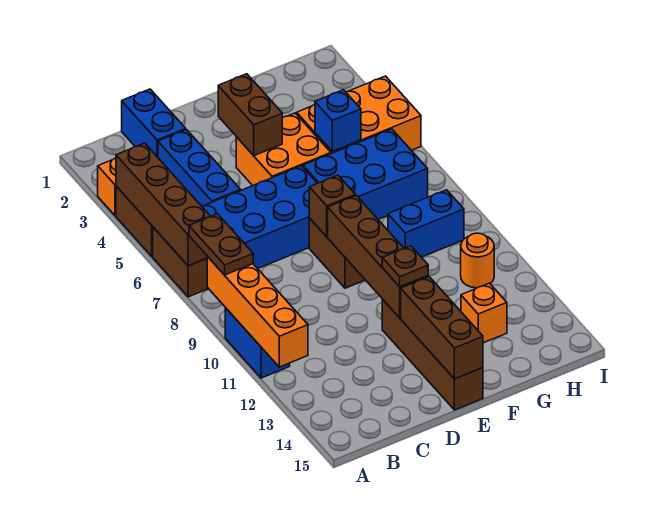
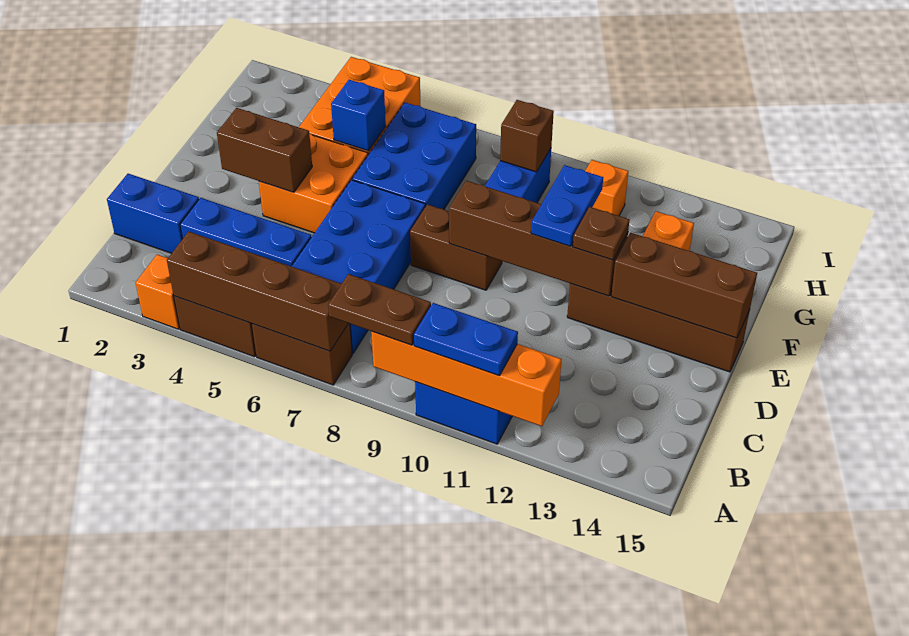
none -> blue plate A10:A11 level 3
brown brick E8 level 2 -> brown brick H9 level 2
none -> blue plate E11:F11 level 3
orange round brick H11 level 1 -> orange brick H11 level 1

